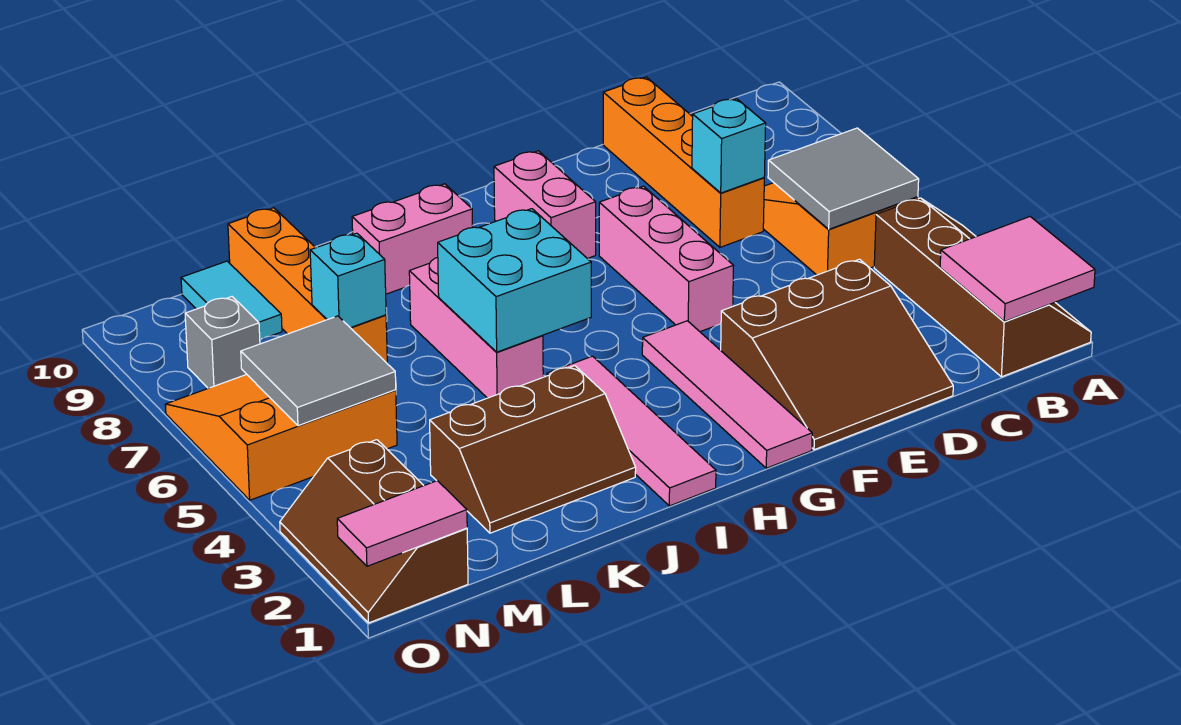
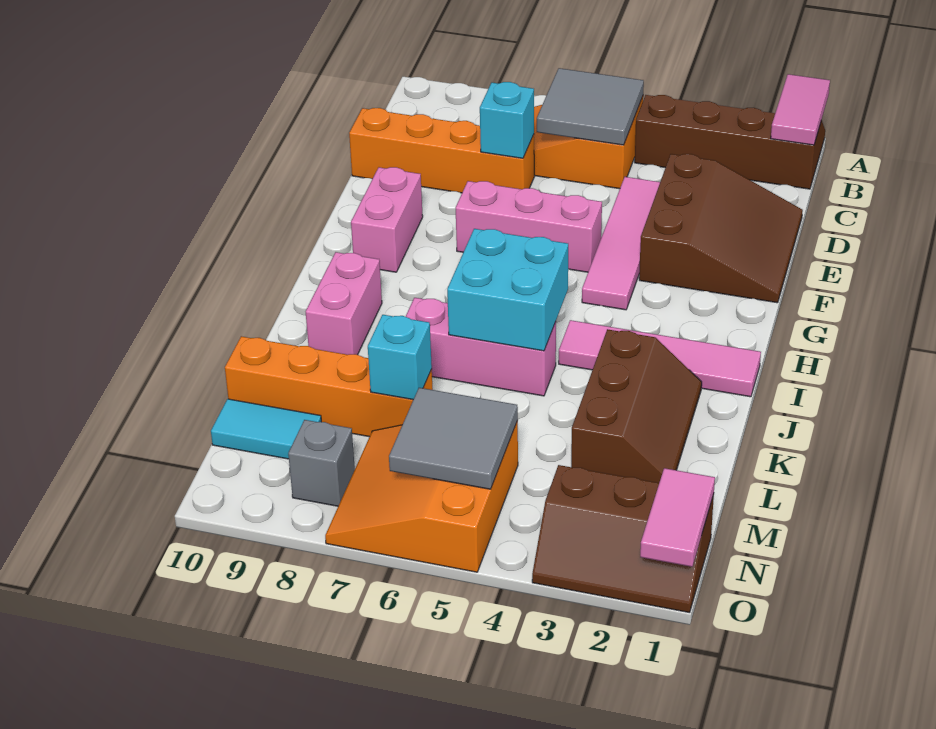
pink tile A1:B2 level 2 -> pink tile A1:B1 level 2
pink tile G1:G4 level 1 -> pink tile D4:G4 level 1
pink brick G8:G9 level 1 -> pink brick F9:G9 level 1

